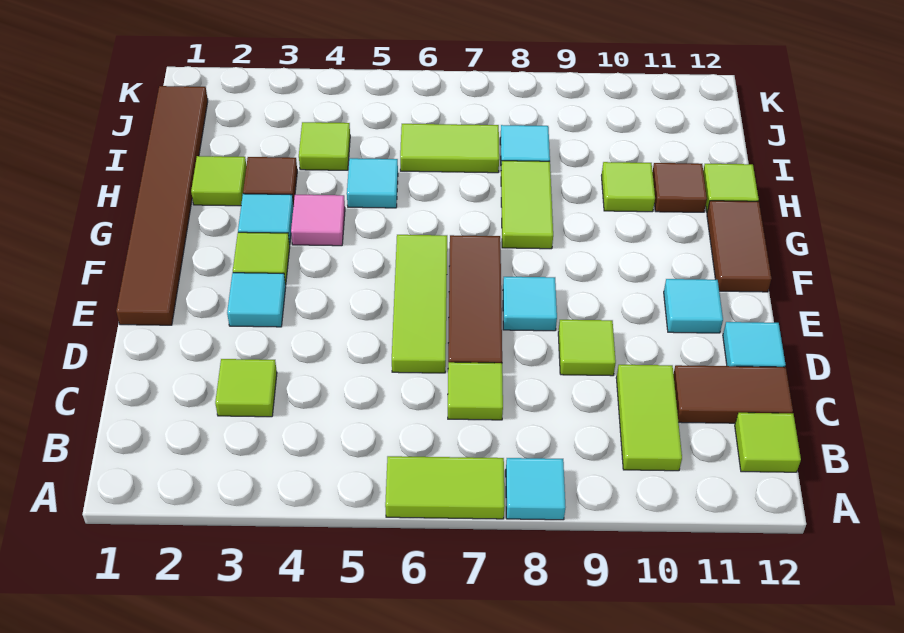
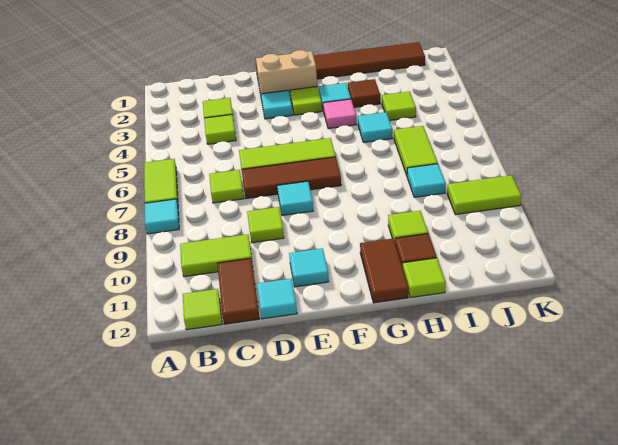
none -> tan brick E2:F2 level 1
brown tile F12:G12 level 1 -> brown tile G11:G12 level 1
lime tile G8:H8 level 1 -> lime tile J9:K9 level 1
lime tile H2 level 1 -> lime tile C4 level 1

